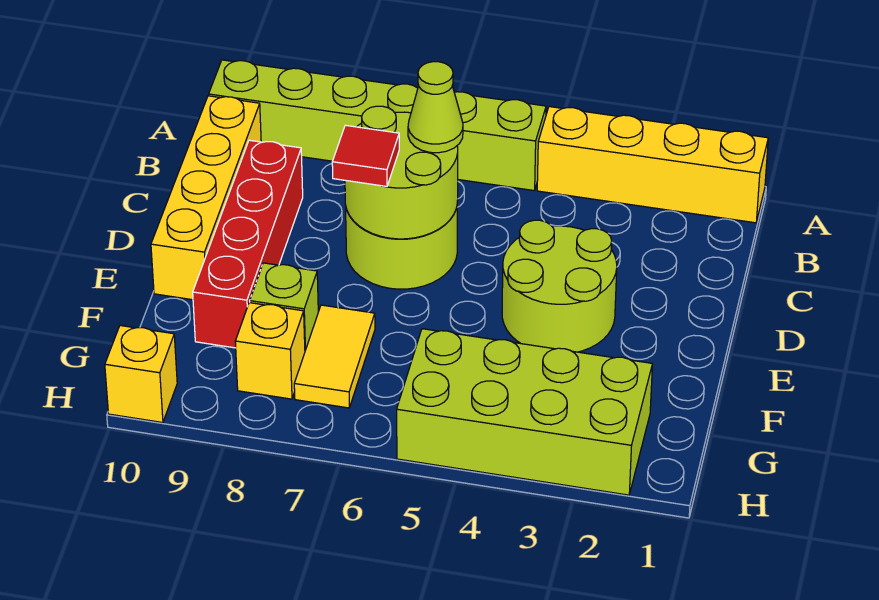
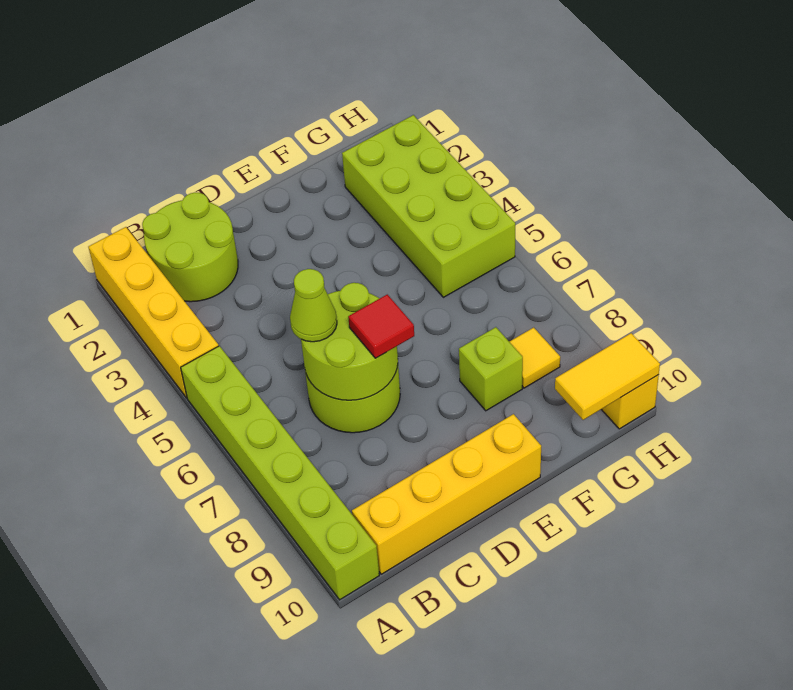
red brick C9:F9 level 1 -> none
lime round brick D3:E4 level 1 -> lime round brick B1:C2 level 1
yellow tile F7:G7 level 1 -> yellow tile G10:H10 level 2
yellow brick G8 level 1 -> yellow tile G8 level 1

